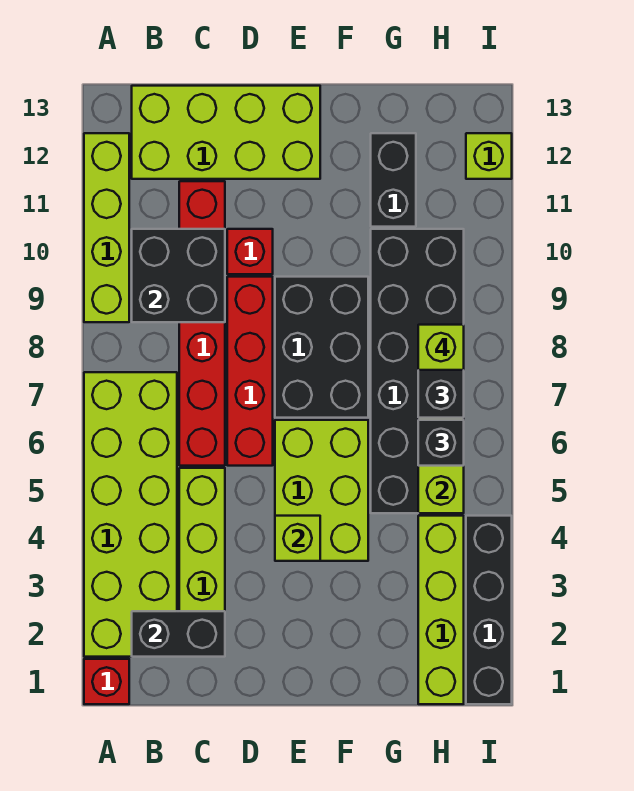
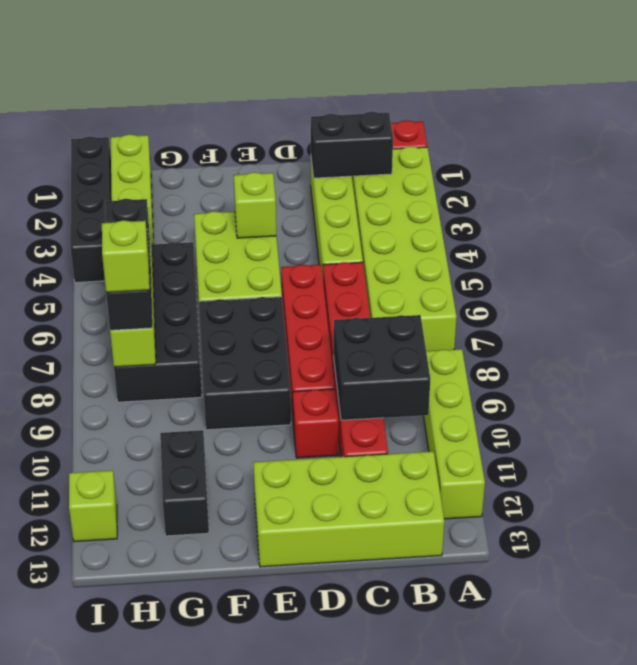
black brick G5:H10 level 1 -> black brick G5:H8 level 1

